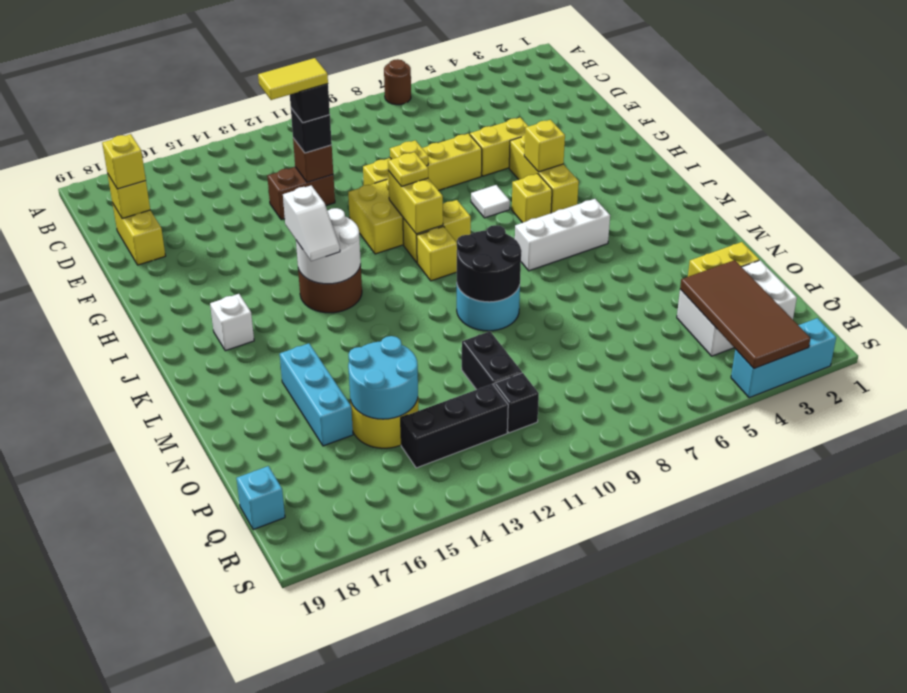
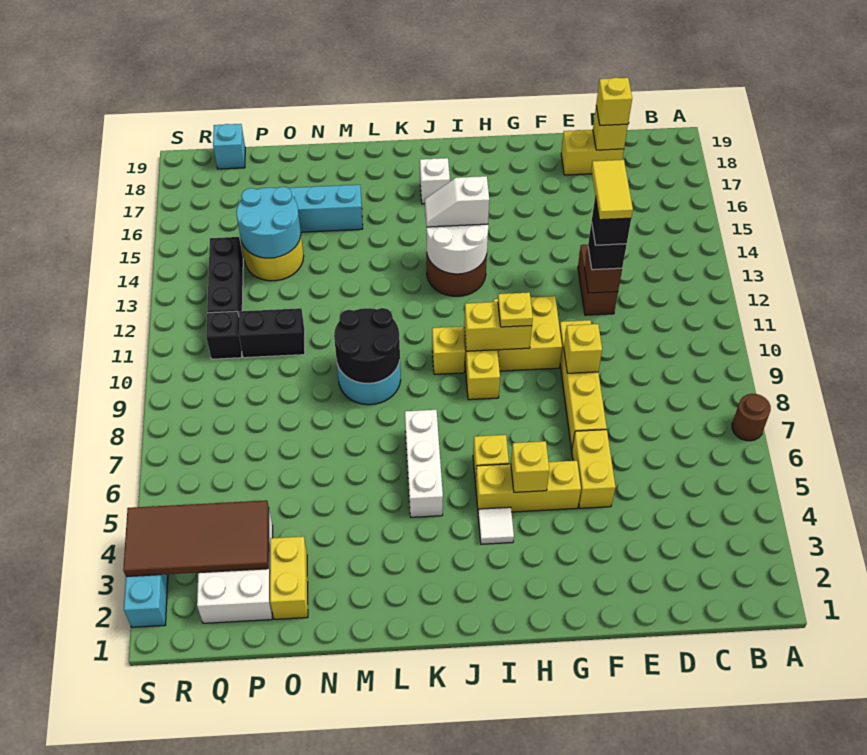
yellow plate F9 level 2 -> yellow brick F9 level 2
white tile H7 level 1 -> white tile I4 level 1

